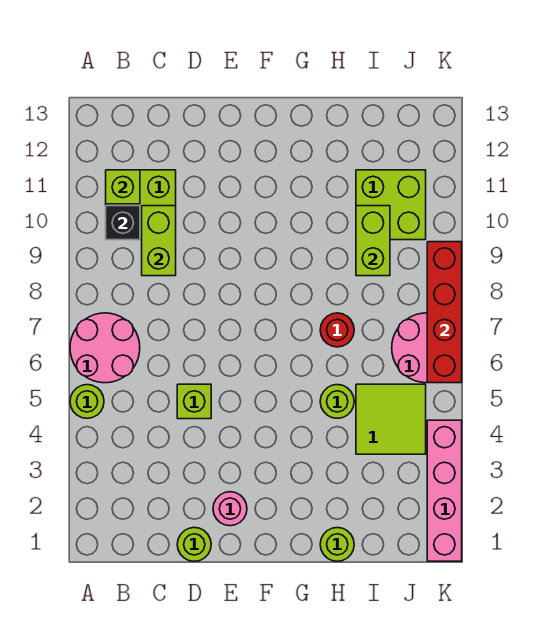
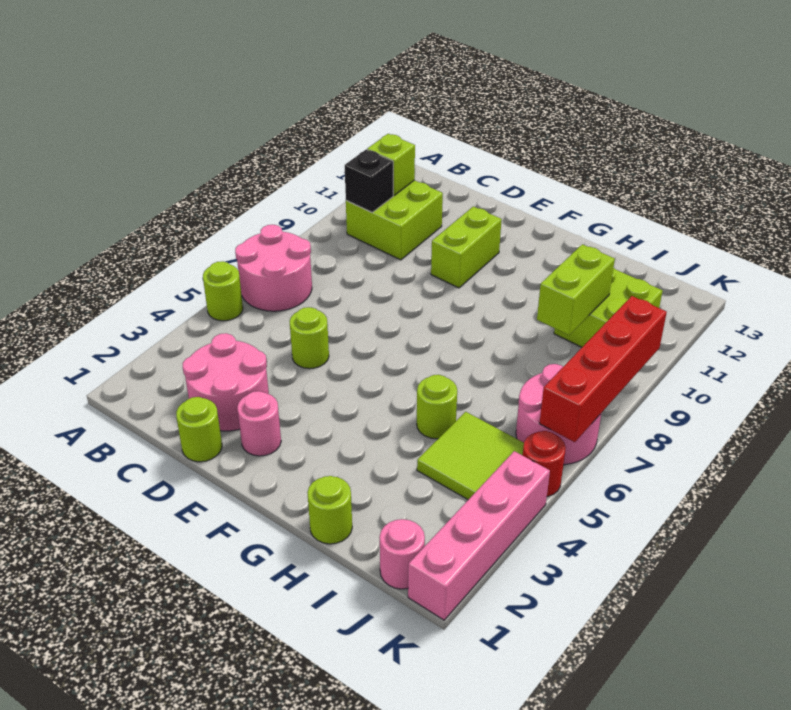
none -> pink round brick C2:D3 level 1
lime brick C9:C10 level 2 -> lime brick E10:E11 level 1
lime brick D5 level 1 -> lime round brick D5 level 1
red round brick H7 level 1 -> red round brick K5 level 1
none -> pink round brick J1 level 1

